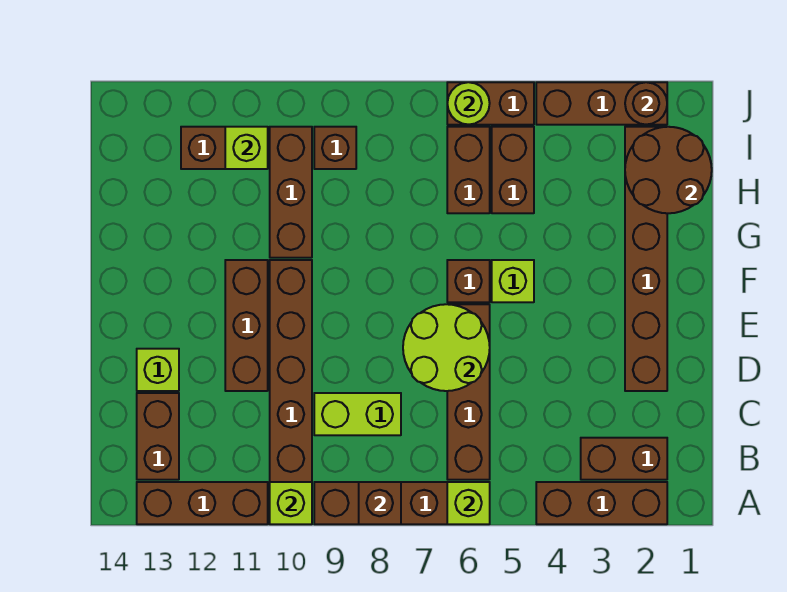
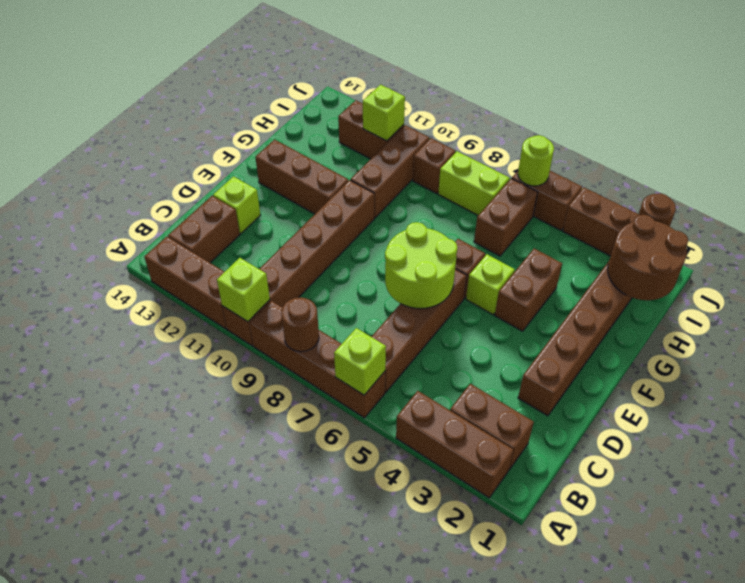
brown brick A8 level 2 -> brown round brick A8 level 2
lime brick C8:C9 level 1 -> lime brick I7:I8 level 1
brown brick D11:F11 level 1 -> brown brick F11:F13 level 1
brown brick H5:I5 level 1 -> brown brick F4:G4 level 1

